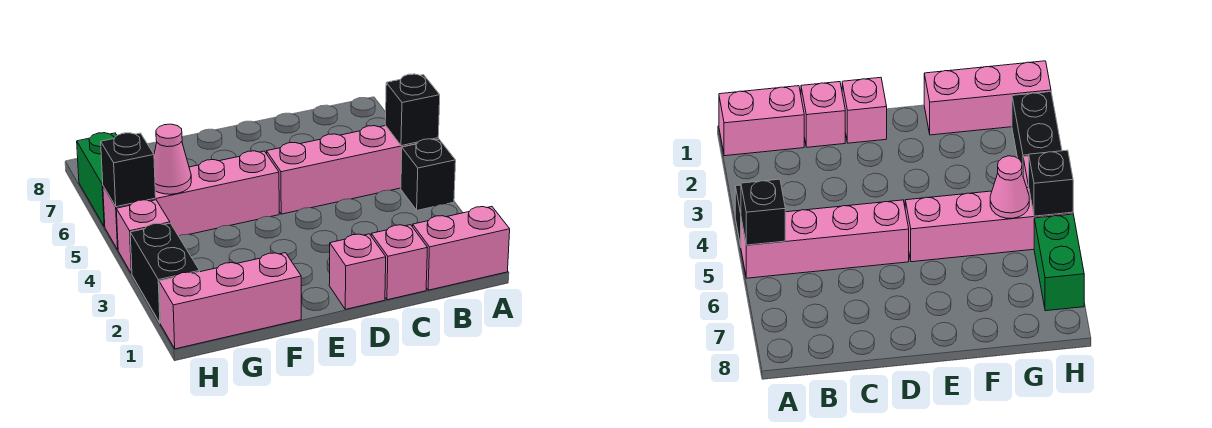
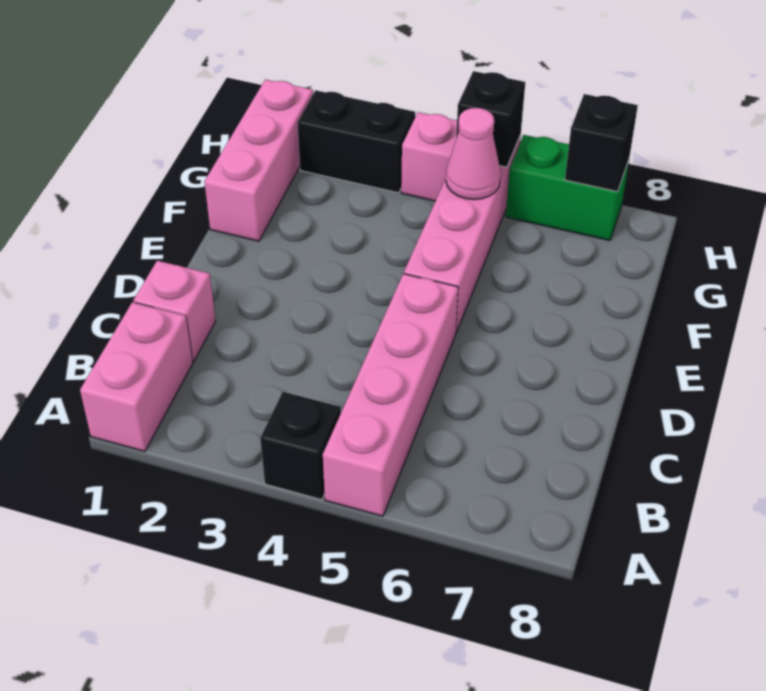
black brick A5 level 2 -> black brick H7 level 2
pink brick D1 level 1 -> none

